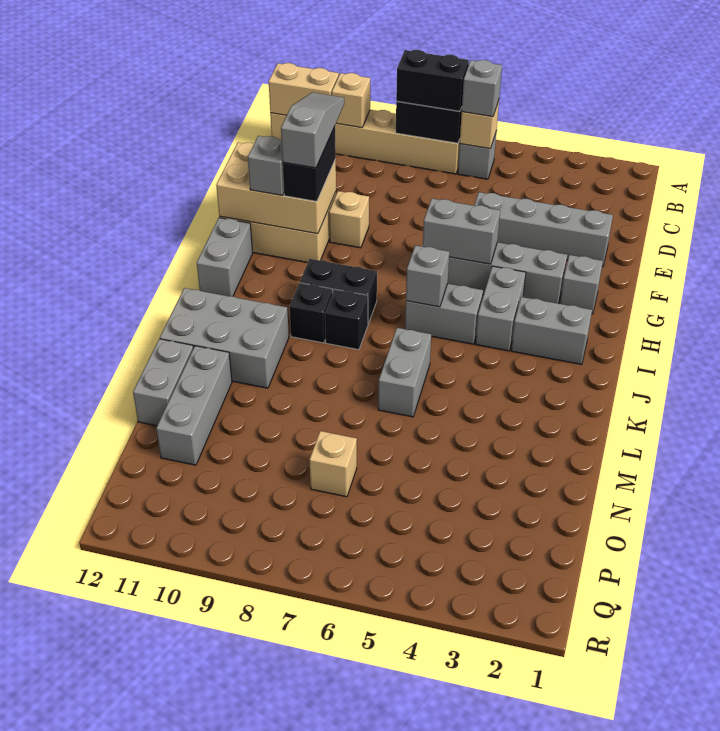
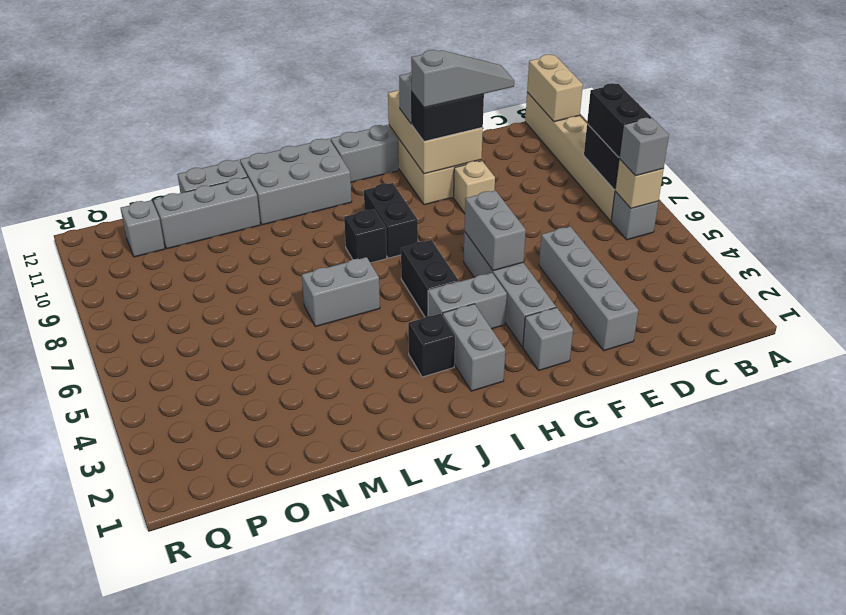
tan brick B10 level 2 -> none
grey brick I5:I6 level 1 -> black brick I5:I6 level 1
grey brick I6 level 2 -> grey brick P11 level 1
black brick J9 level 1 -> black brick J3 level 1
grey brick K10:L12 level 1 -> grey brick J11:L12 level 1
tan brick O7 level 1 -> none

